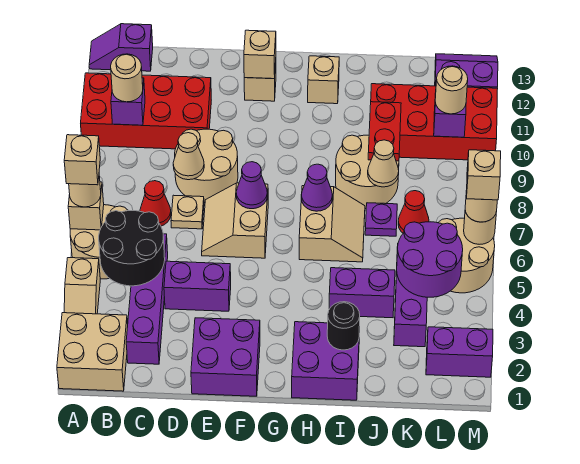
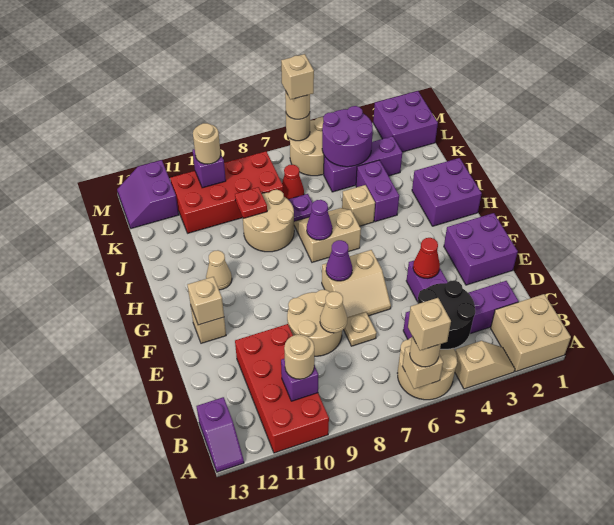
red cone C7 level 1 -> red cone E4 level 2
tan brick H12 level 1 -> tan brick I5 level 1
black round brick I2 level 2 -> none
tan cone J8 level 2 -> tan cone H11 level 1
red plate J9:J10 level 2 -> red plate J9 level 2
red brick J10:M11 level 1 -> red brick K8:L11 level 1
purple brick L2:M2 level 1 -> purple brick L1:M2 level 1

